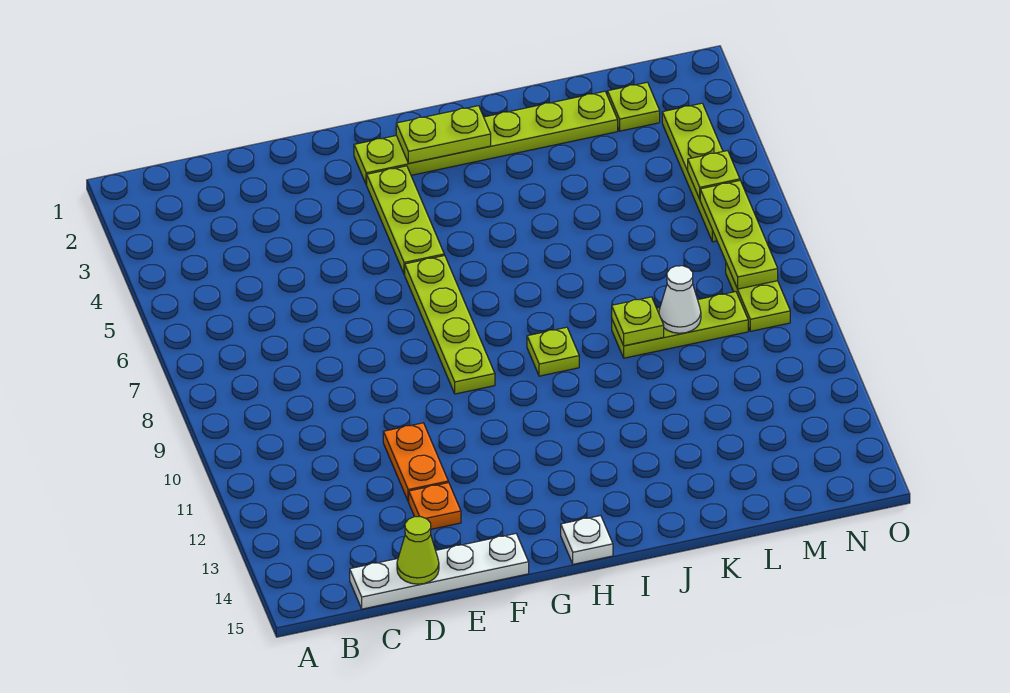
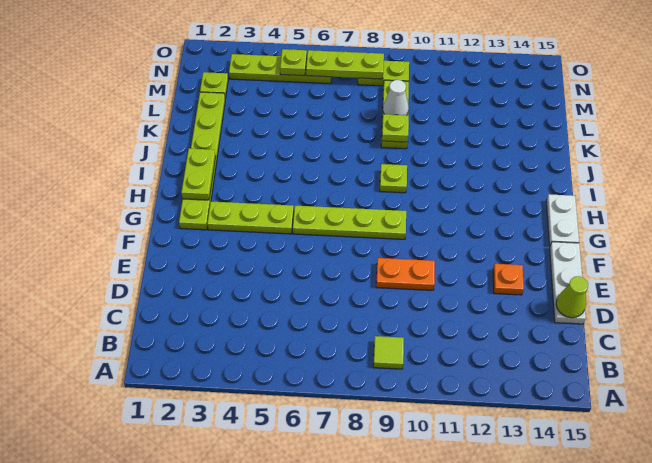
none -> lime tile B9 level 1
white plate C15:F15 level 1 -> white plate D15:F15 level 1
orange plate E11:E12 level 1 -> orange plate E9:E10 level 1
white plate H15 level 1 -> white plate G15:H15 level 1

